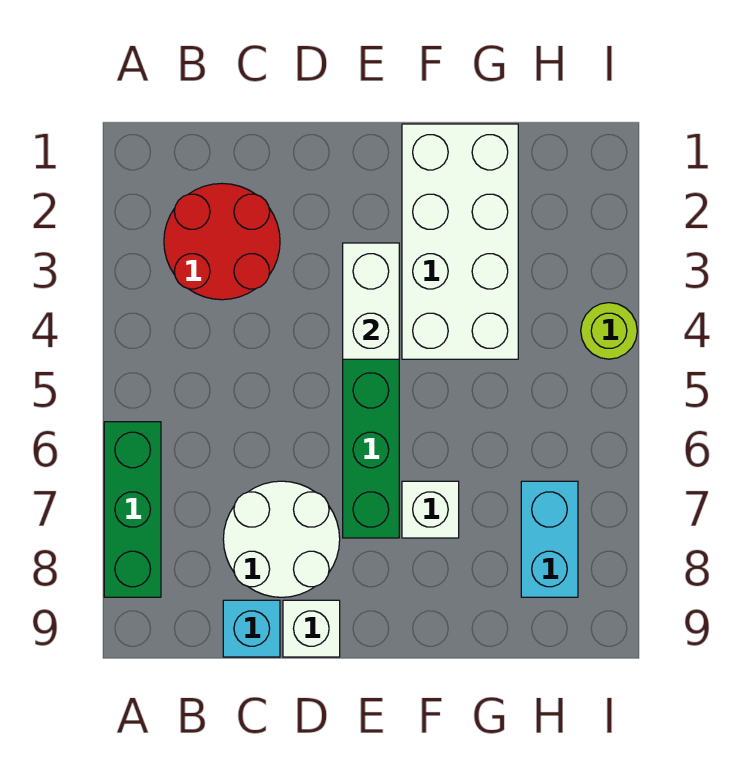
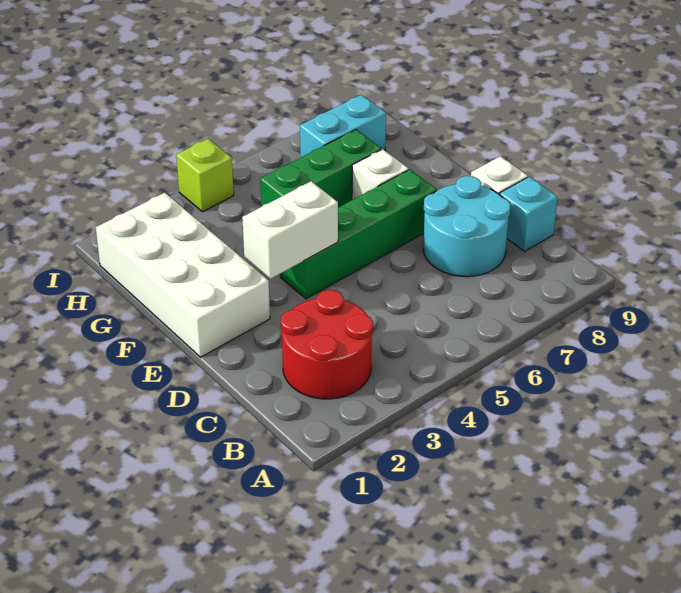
green brick A6:A8 level 1 -> green brick G5:G7 level 1
white round brick C7:D8 level 1 -> cyan round brick C7:D8 level 1
white brick F1:G4 level 1 -> white brick E1:H2 level 1
lime round brick I4 level 1 -> lime brick I4 level 1

